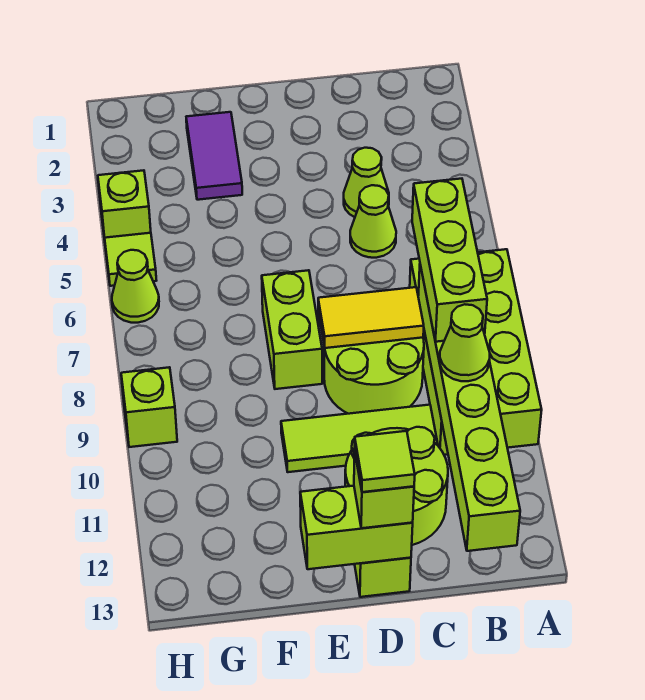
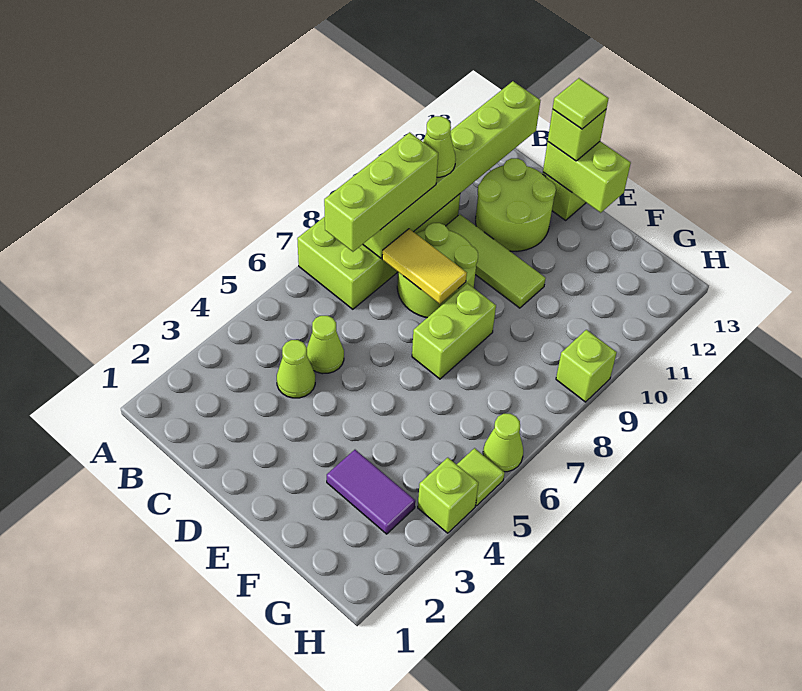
purple tile F2:F3 level 1 -> purple tile F3:G3 level 1

